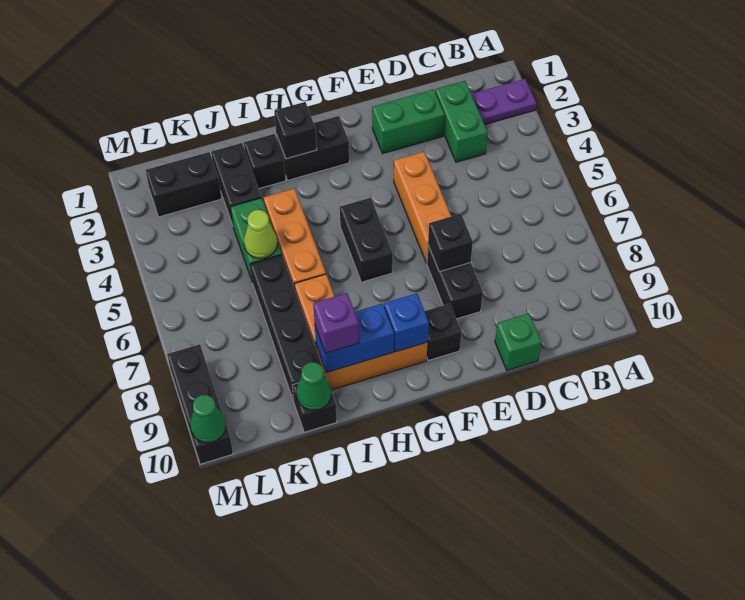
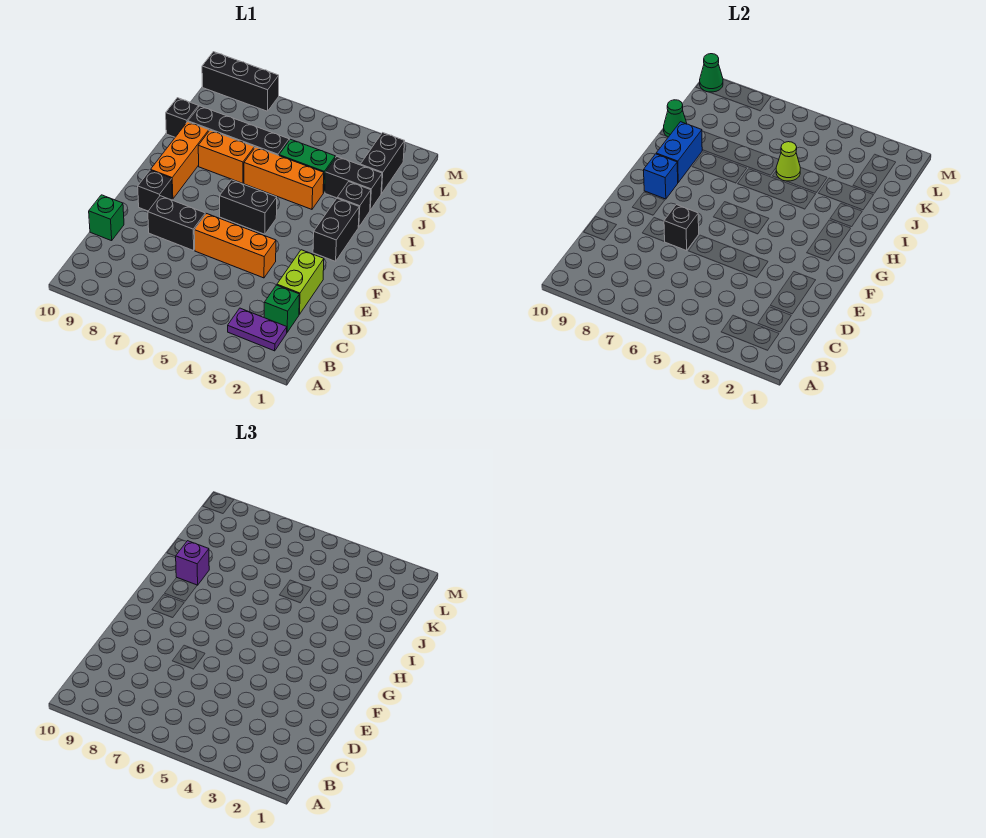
purple plate A2:B2 level 1 -> purple plate B2:B3 level 1
green brick C2:C3 level 1 -> green brick C2 level 1
green brick D2:E2 level 1 -> lime brick D2:E2 level 1
black brick H2 level 2 -> none

